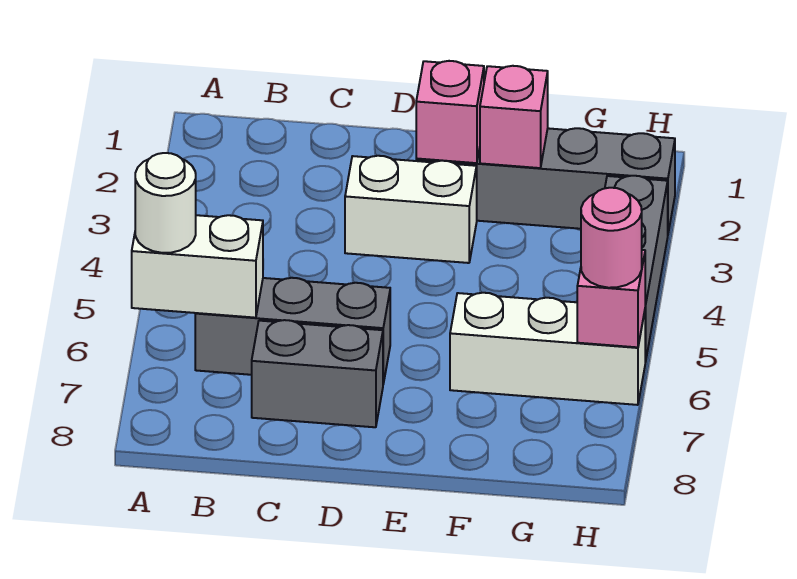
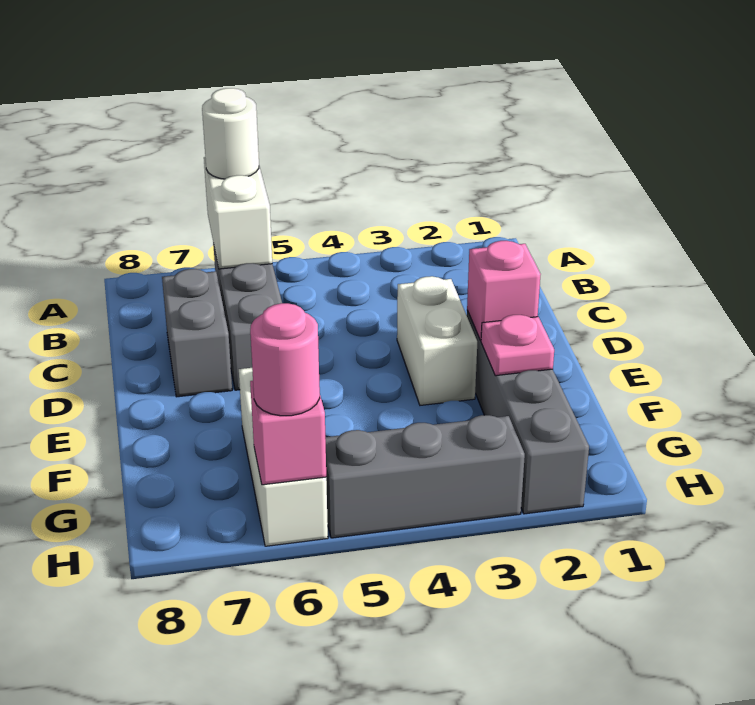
pink brick F2 level 2 -> pink plate F2 level 2

